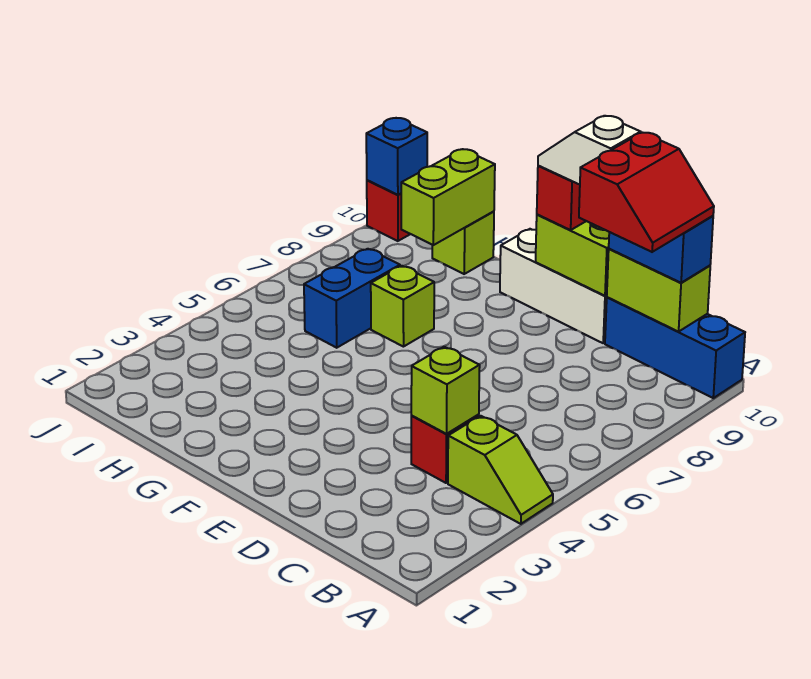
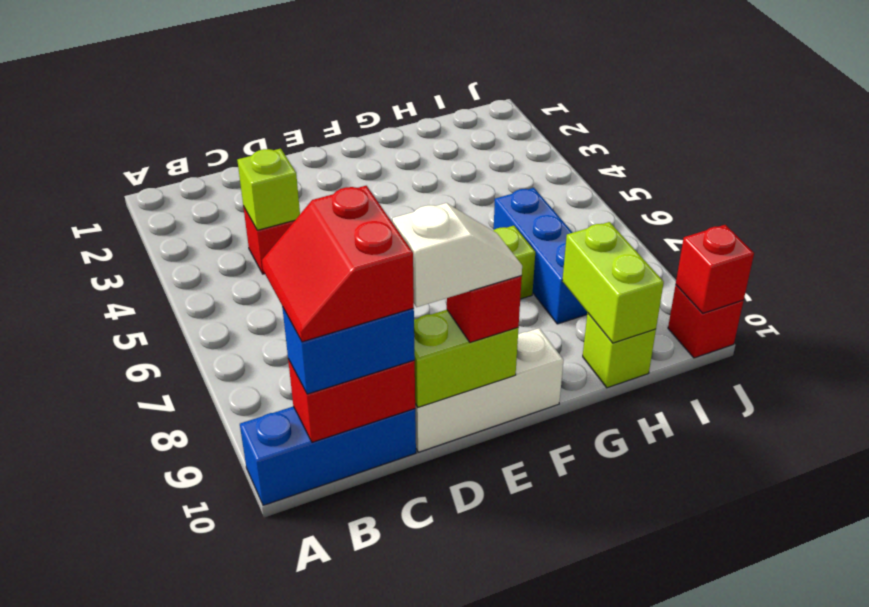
lime slope A4:B4 level 1 top B -> none
lime brick B10:C10 level 2 -> red brick B10:C10 level 2
blue brick H6:H7 level 1 -> blue brick H6:H8 level 1
blue brick J10 level 2 -> red brick J10 level 2

